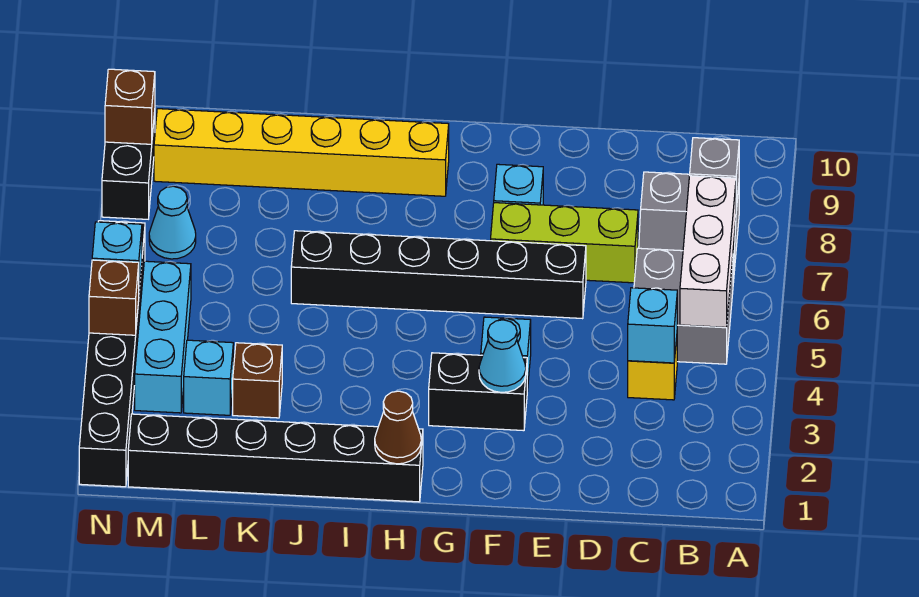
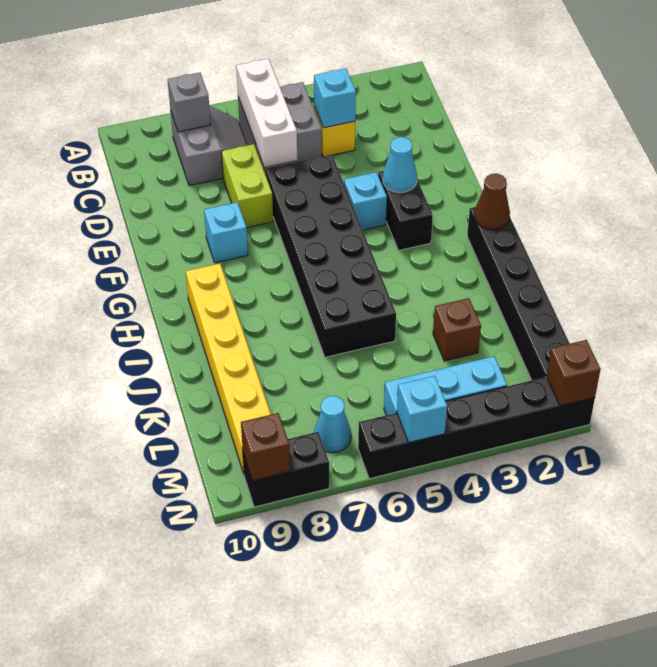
white brick B5:B7 level 2 -> white brick B6:D6 level 2
lime brick D7:F7 level 1 -> lime brick D7:E7 level 1
black brick E6:J6 level 1 -> black brick E5:J6 level 1
cyan brick L3 level 1 -> none
brown brick N4 level 2 -> brown brick N1 level 2

